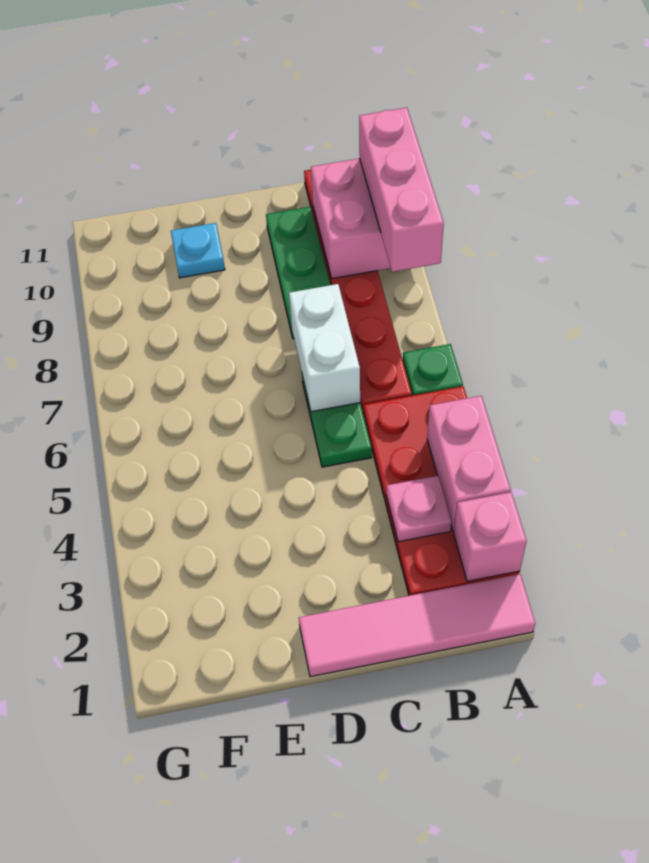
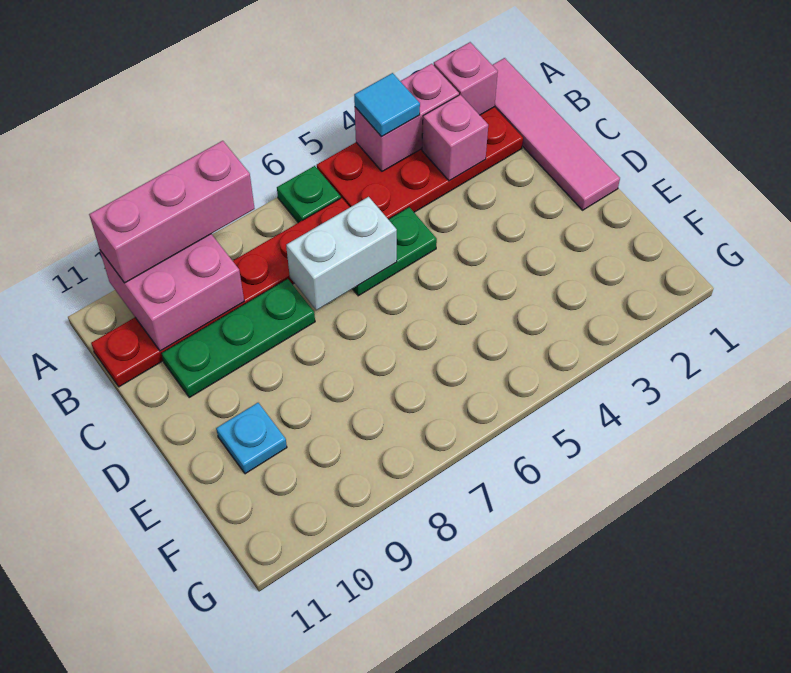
none -> cyan tile A4 level 3
pink plate B3 level 2 -> pink brick B3 level 2

